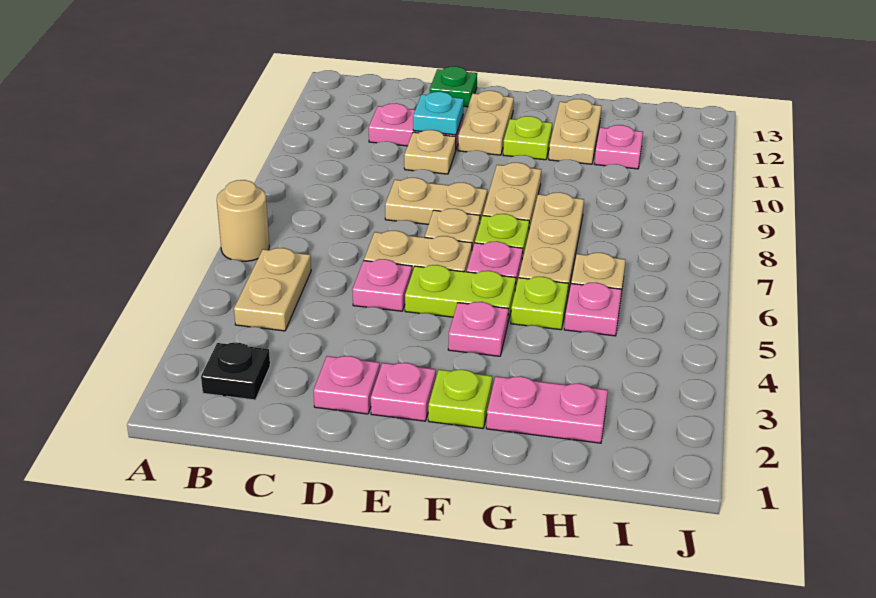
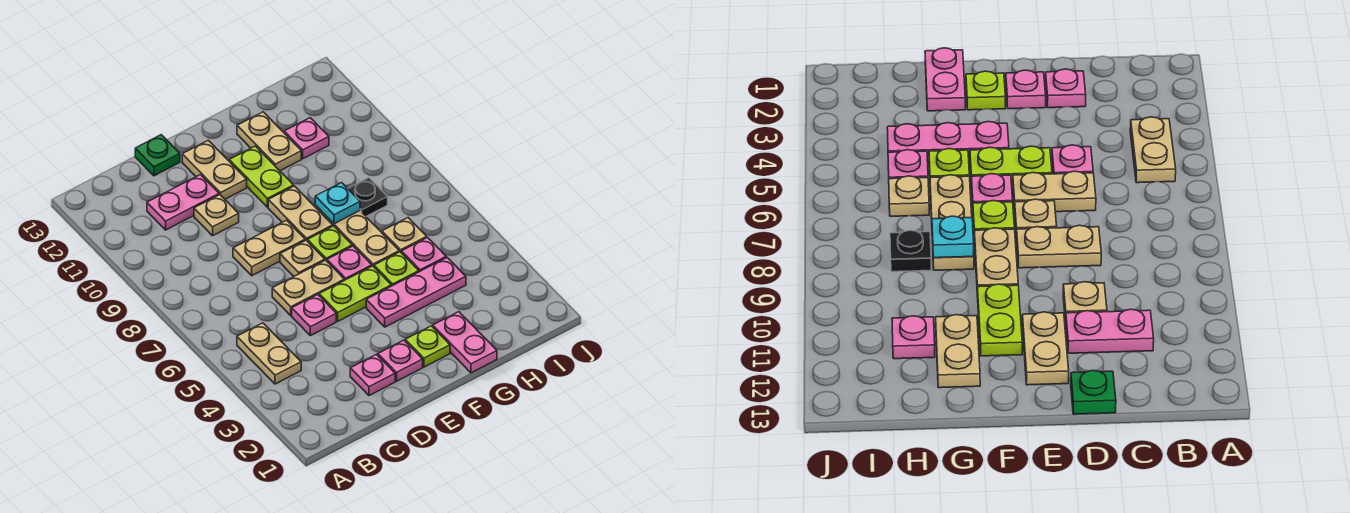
tan round brick A6 level 1 -> none
black plate B2 level 1 -> black plate H8 level 1
cyan plate D11 level 2 -> cyan plate G8 level 2
pink plate F4 level 1 -> pink plate F4:H4 level 1
lime plate F11 level 1 -> lime plate F10:F11 level 1
pink plate G2:H2 level 1 -> pink plate G1:G2 level 1

